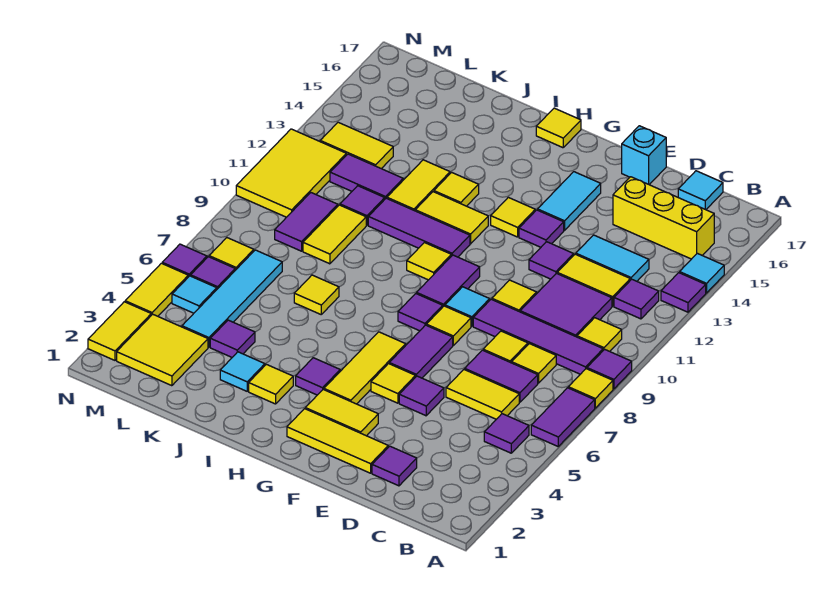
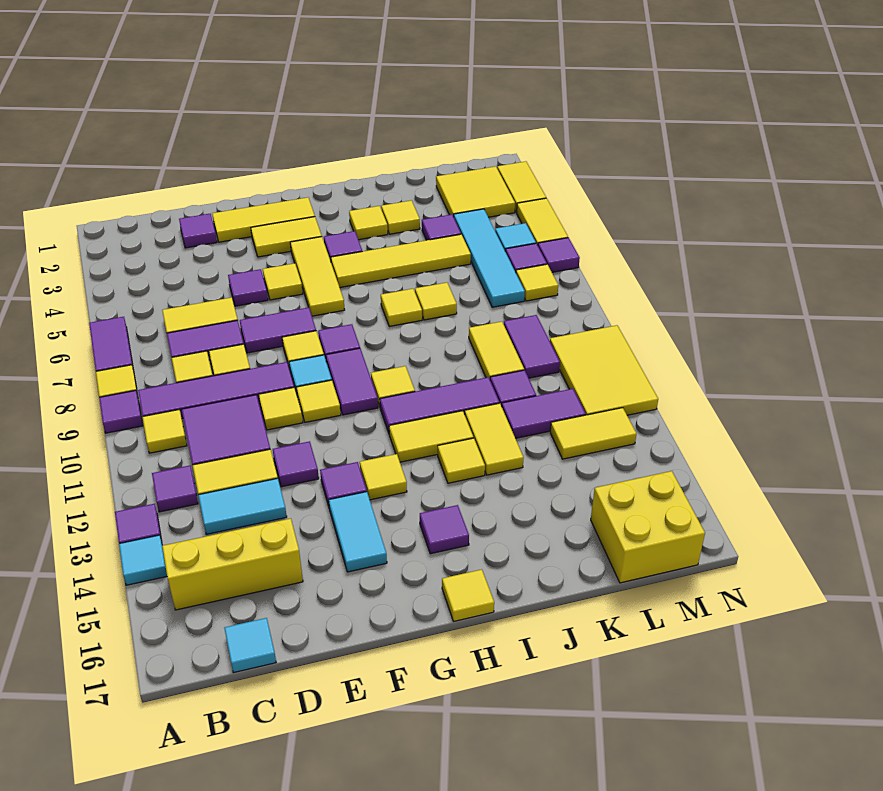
purple tile B5 level 1 -> purple tile H15 level 1
cyan brick E17 level 1 -> none
purple tile F6:F7 level 1 -> purple tile E7:F7 level 1
none -> yellow tile F10 level 1
none -> yellow tile H5:K5 level 1
none -> yellow tile I7 level 1
cyan tile J3 level 1 -> yellow tile J3 level 1
none -> yellow brick L16:M17 level 1

